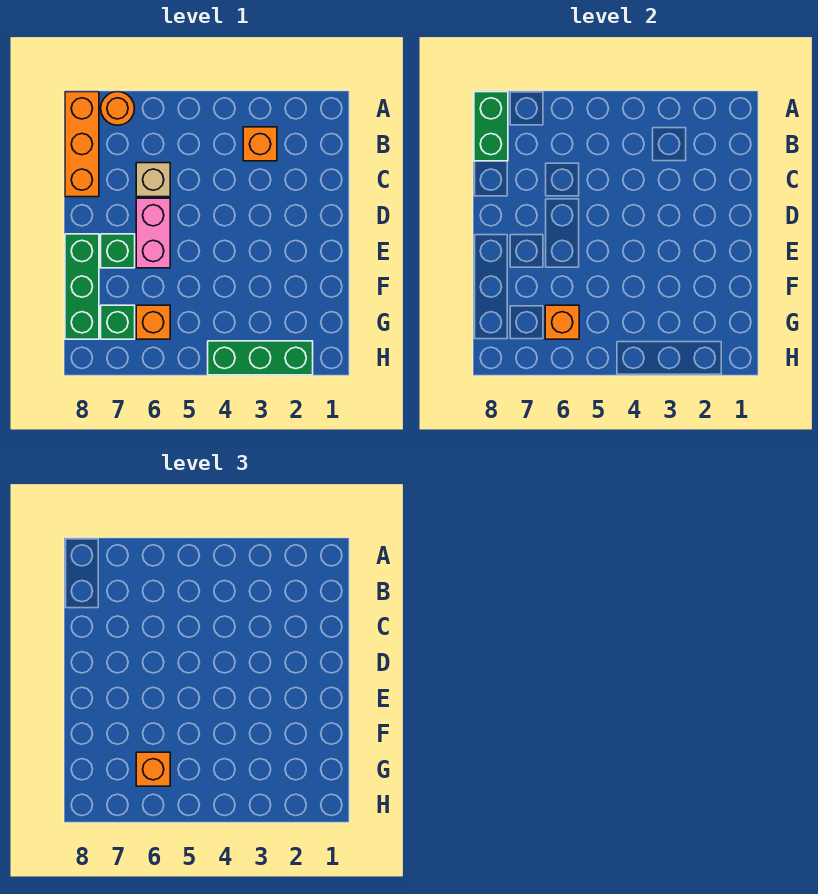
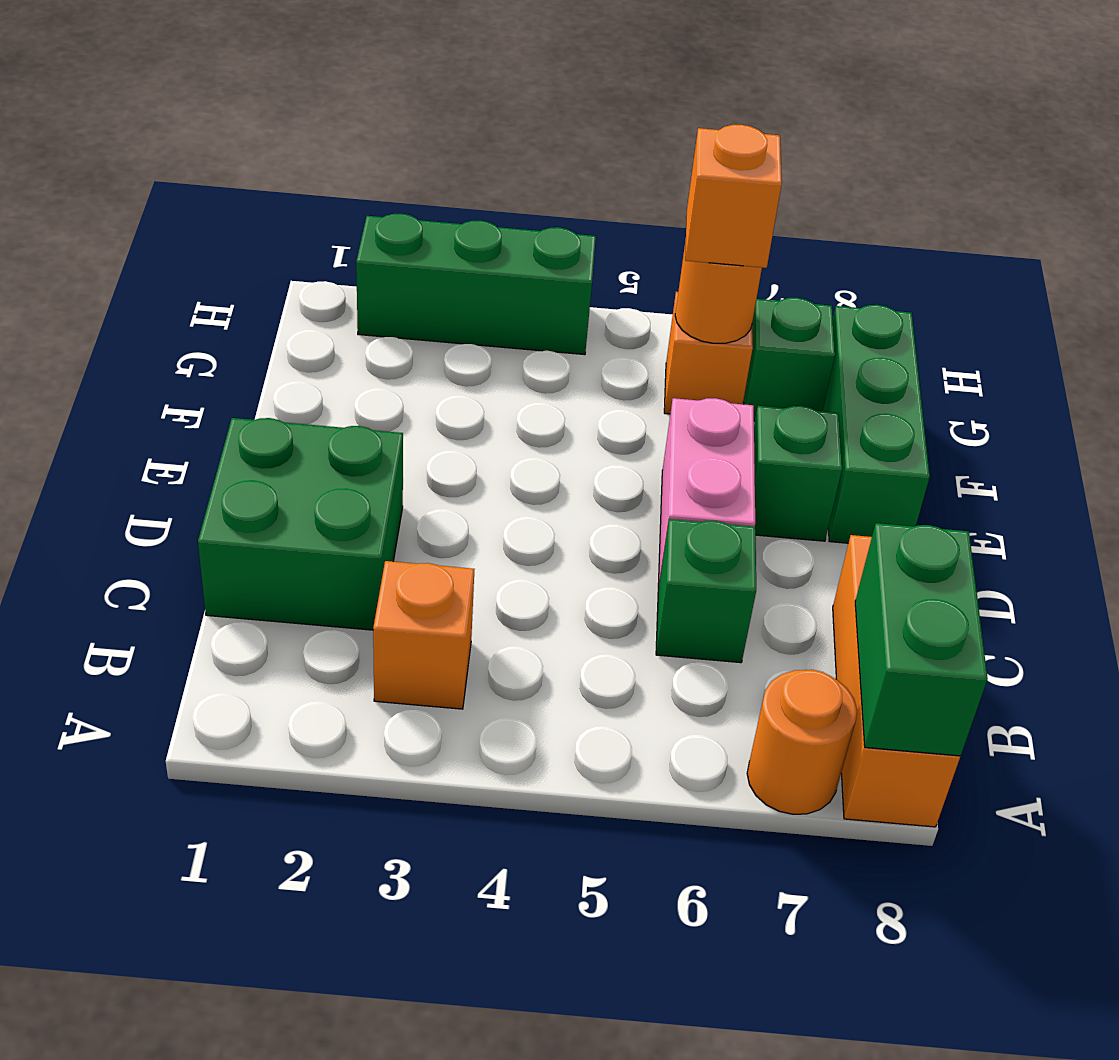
none -> green brick C1:D2 level 1
tan brick C6 level 1 -> green brick C6 level 1
orange brick G6 level 2 -> orange round brick G6 level 2

